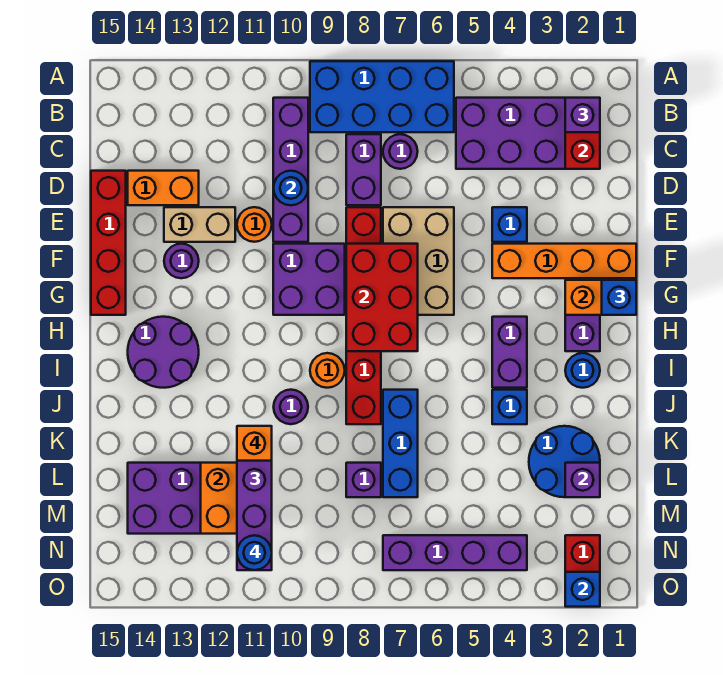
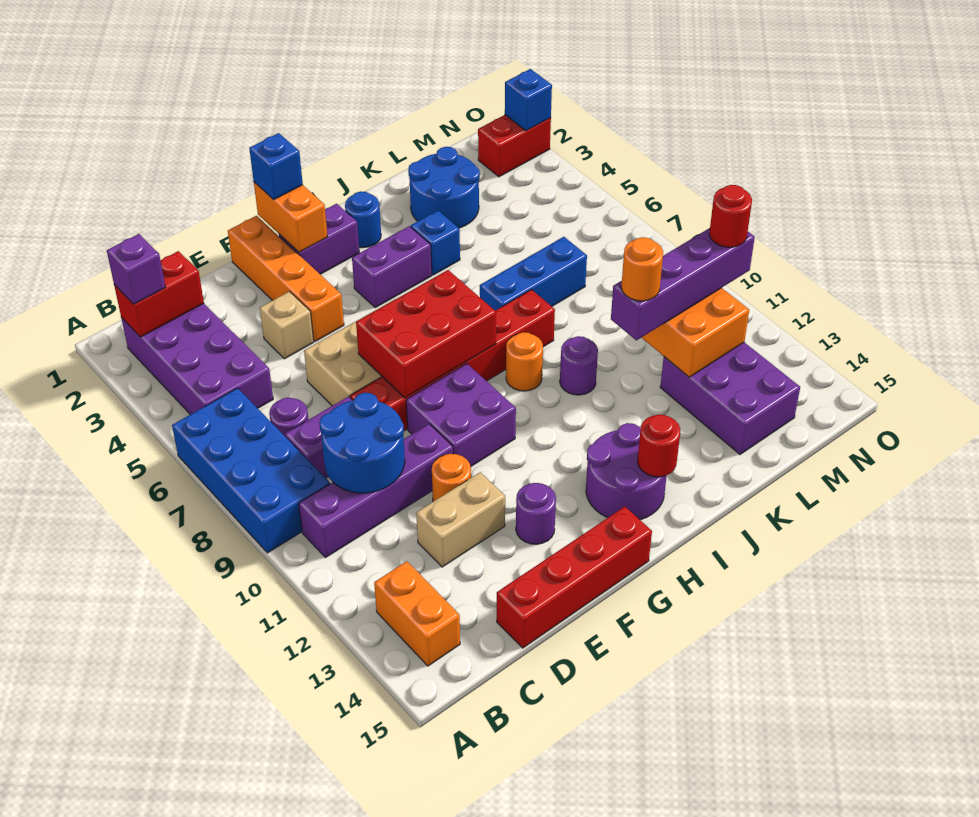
blue round brick D10 level 2 -> blue round brick C9:D10 level 2
orange brick D13:D14 level 1 -> orange brick B13:B14 level 1
blue brick E4 level 1 -> tan brick E4 level 1
tan brick E12:E13 level 1 -> tan brick D12:E12 level 1
none -> red round brick I14 level 2
orange brick K11 level 4 -> orange round brick K11 level 4
purple brick L2 level 2 -> none
purple brick L8 level 1 -> none
purple brick N4:N7 level 1 -> none
blue round brick N11 level 4 -> red round brick N11 level 4

